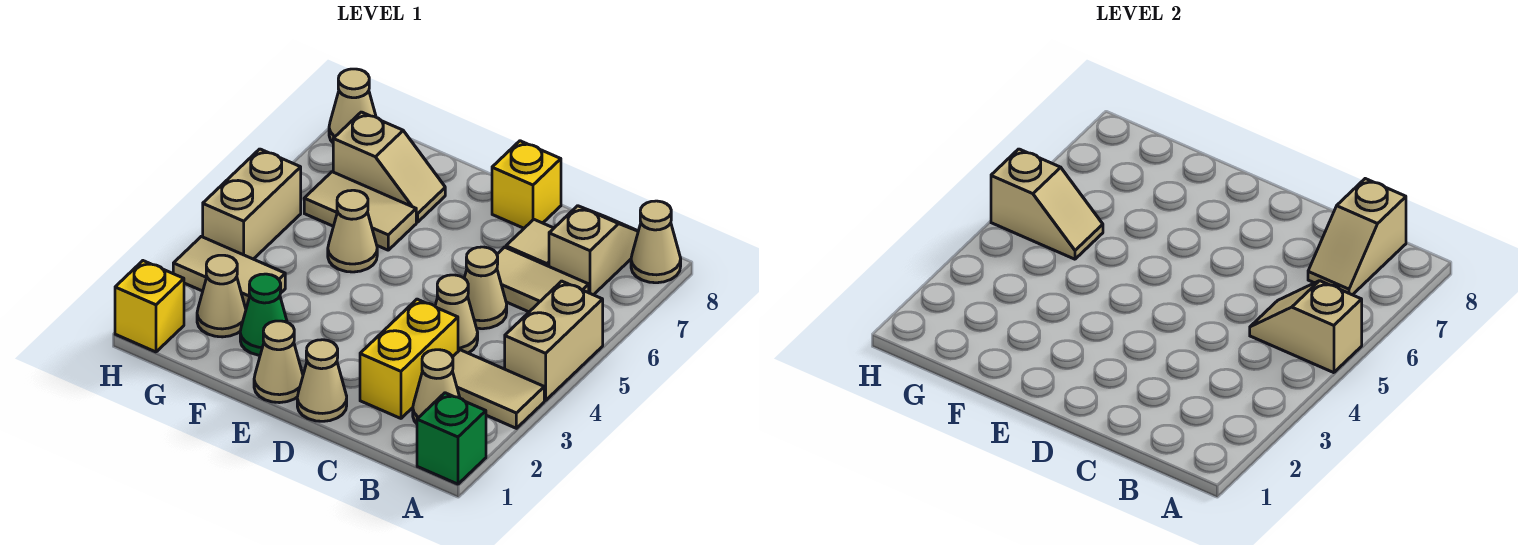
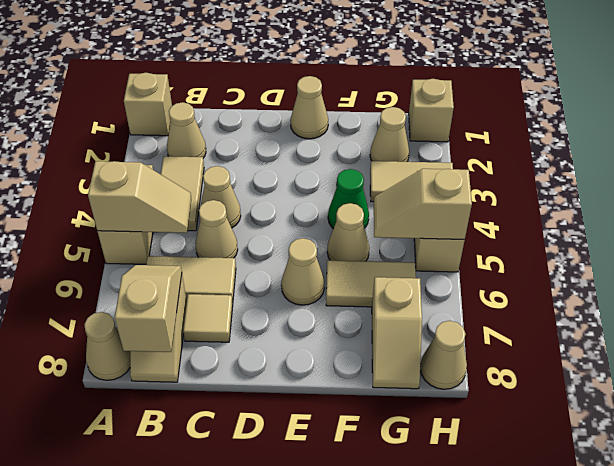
green brick A1 level 1 -> tan brick A1 level 1
tan tile A3:B3 level 1 -> tan tile B3:B4 level 1
yellow brick C2:C3 level 1 -> none
tan cone D1 level 1 -> tan cone E6 level 1
yellow brick D8 level 1 -> none
green cone F2 level 1 -> green cone F4 level 1
tan slope F7:G7 level 1 top G -> tan slope G7:G8 level 1 top 7
yellow brick H1 level 1 -> tan brick H1 level 1

